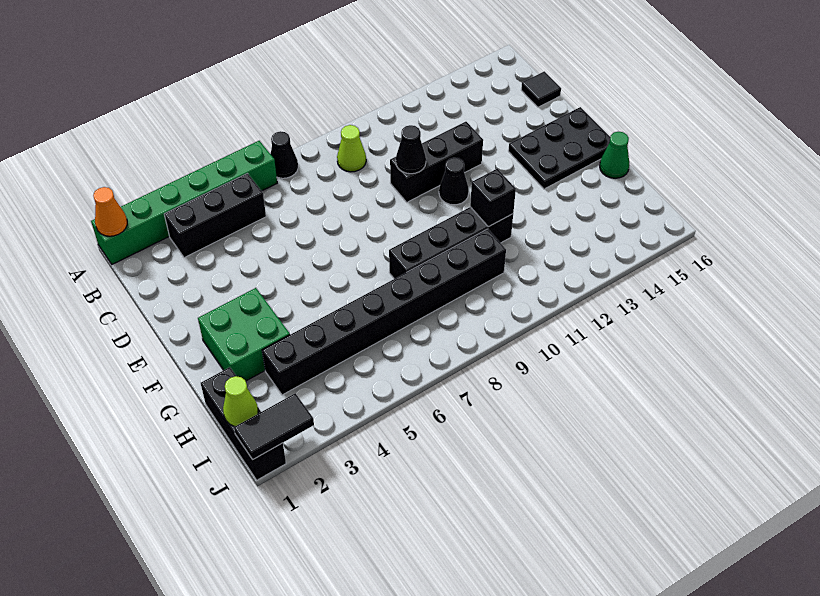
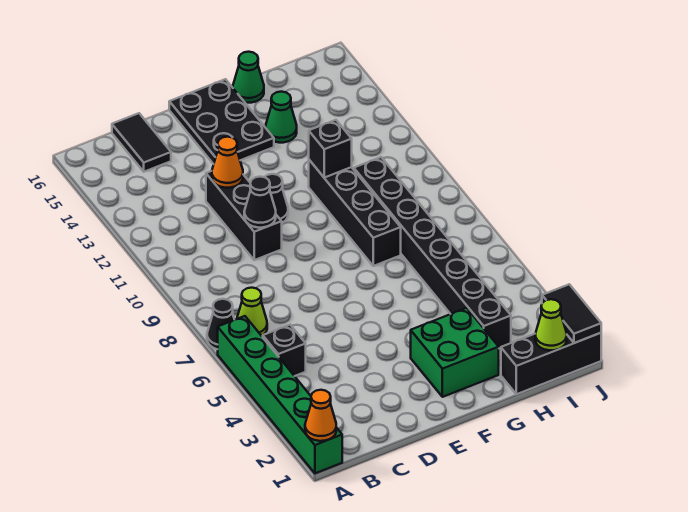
black brick B3:B5 level 1 -> black brick B5 level 1
lime cone B9 level 1 -> lime cone B7 level 1
black tile C16 level 1 -> black tile C15:C16 level 1
none -> orange cone D12 level 2
none -> green cone G14 level 1

